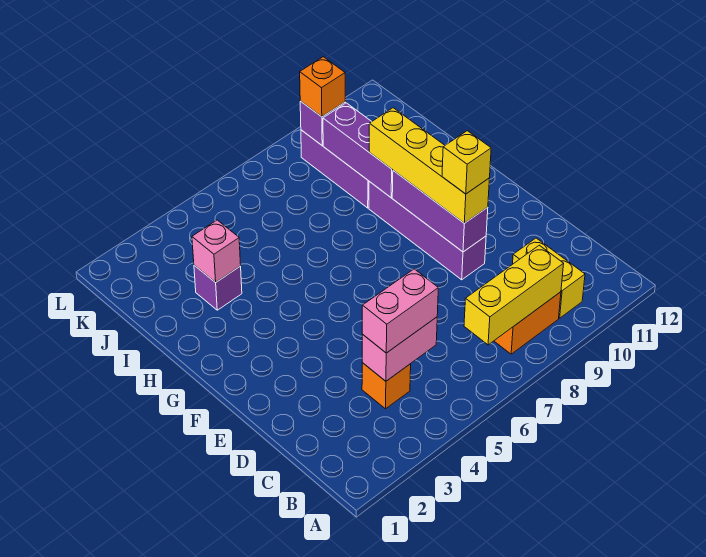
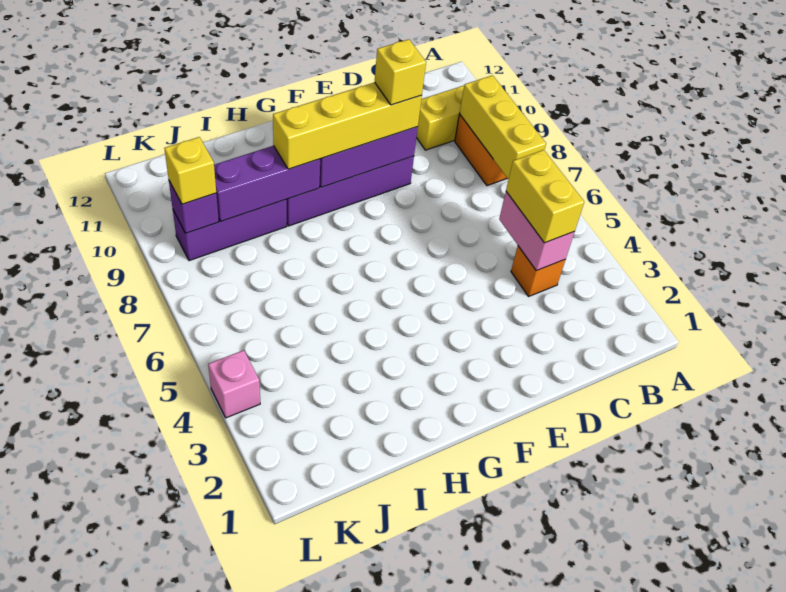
pink brick C4:C5 level 3 -> yellow brick C4:C5 level 3
purple brick I3 level 1 -> none
pink brick I3 level 2 -> pink brick L4 level 1
orange brick K9 level 3 -> yellow brick K9 level 3

